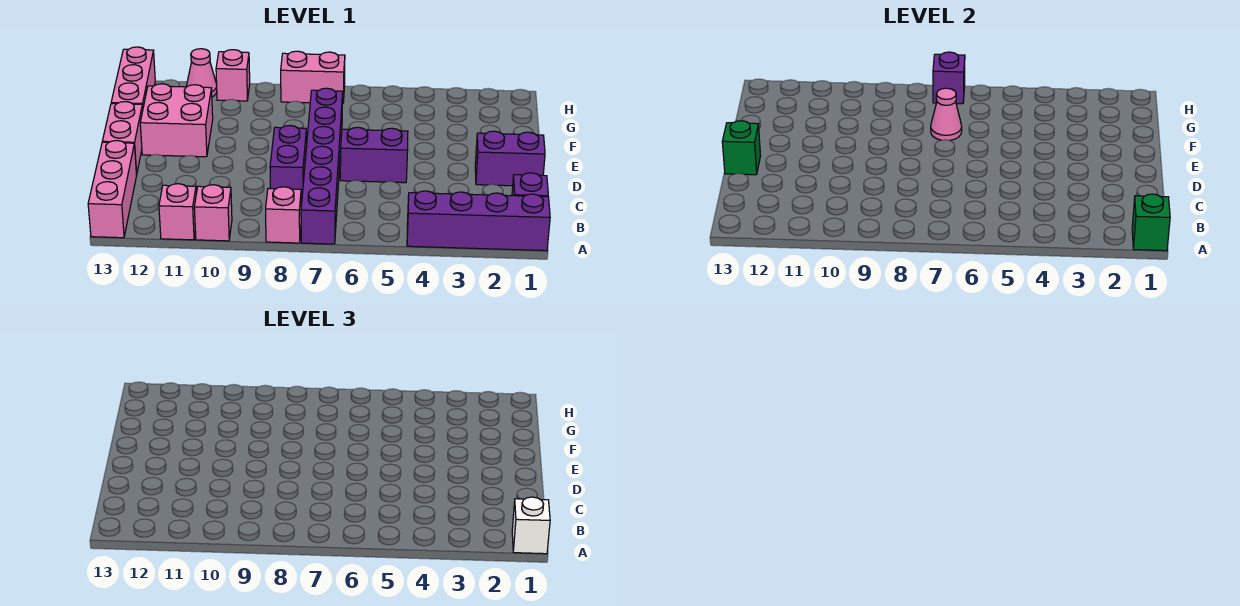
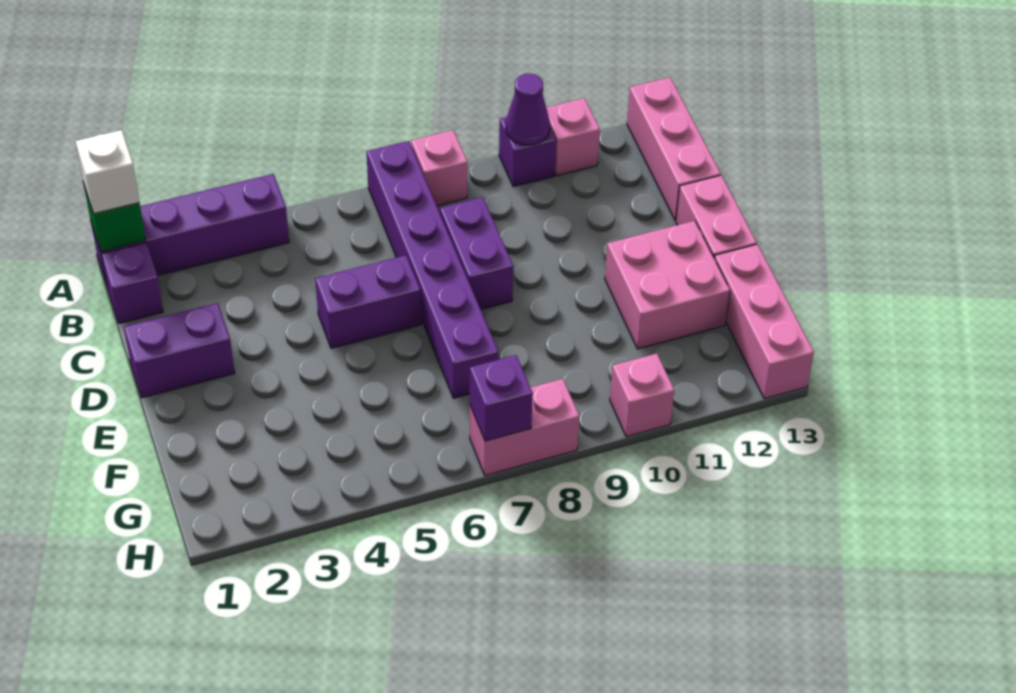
pink brick A10 level 1 -> purple brick A10 level 1
none -> purple cone A10 level 2
green brick D13 level 2 -> none
pink cone F7 level 2 -> none
pink cone H11 level 1 -> none

